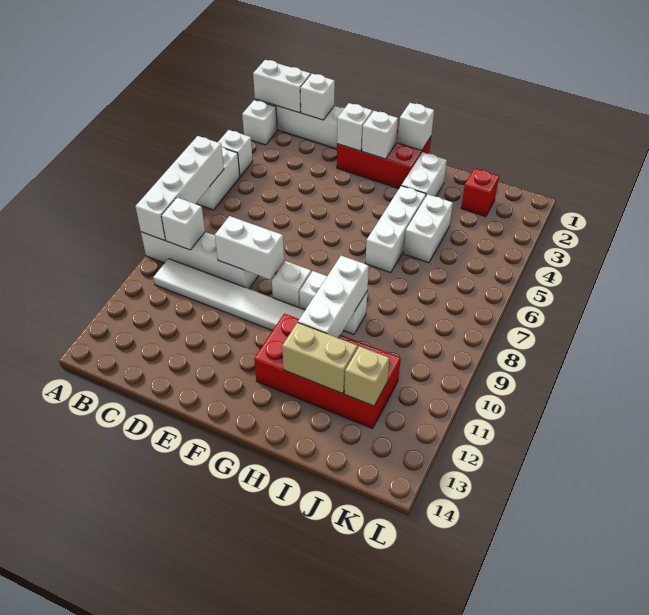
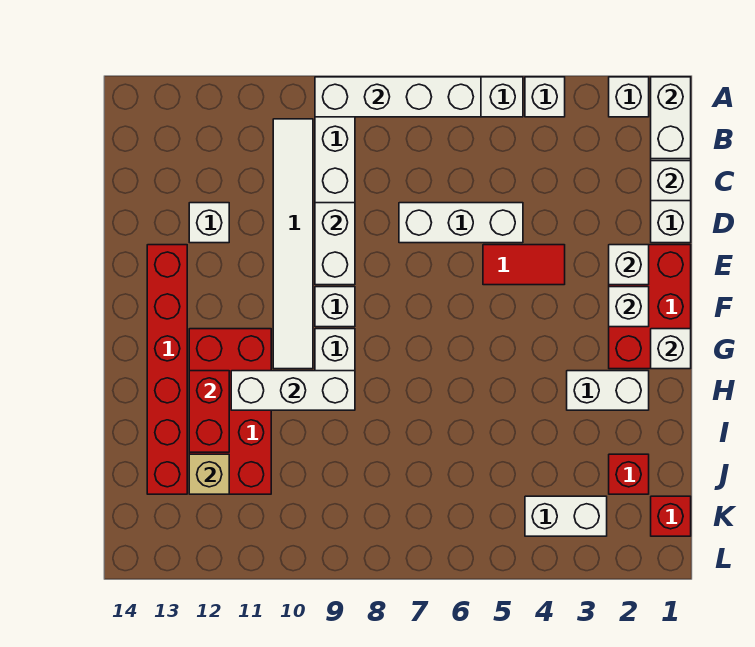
white brick B9 level 2 -> white brick D12 level 1
none -> red tile E4:E5 level 1
none -> red brick E13:J13 level 1
white brick H4:H6 level 1 -> white brick D5:D7 level 1
tan brick H12:I12 level 2 -> red brick H12:I12 level 2
white brick I4:I5 level 1 -> white brick K3:K4 level 1
none -> red brick K1 level 1

